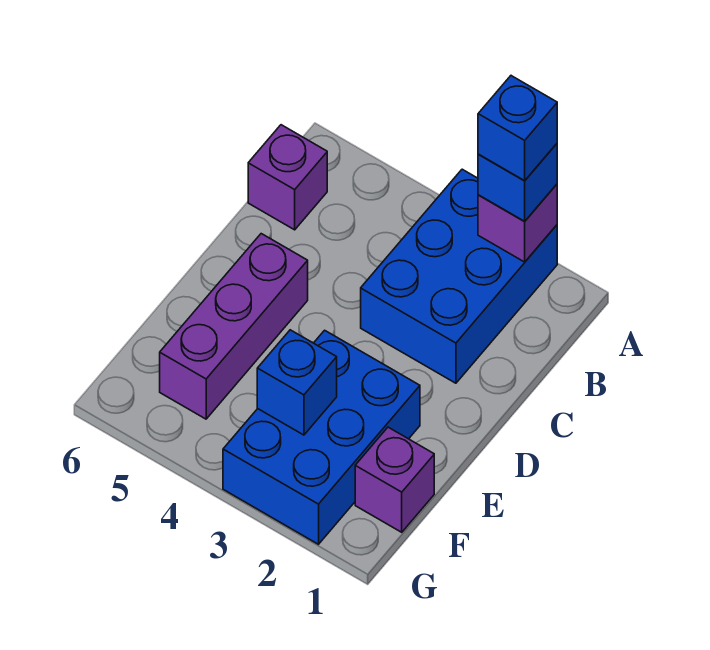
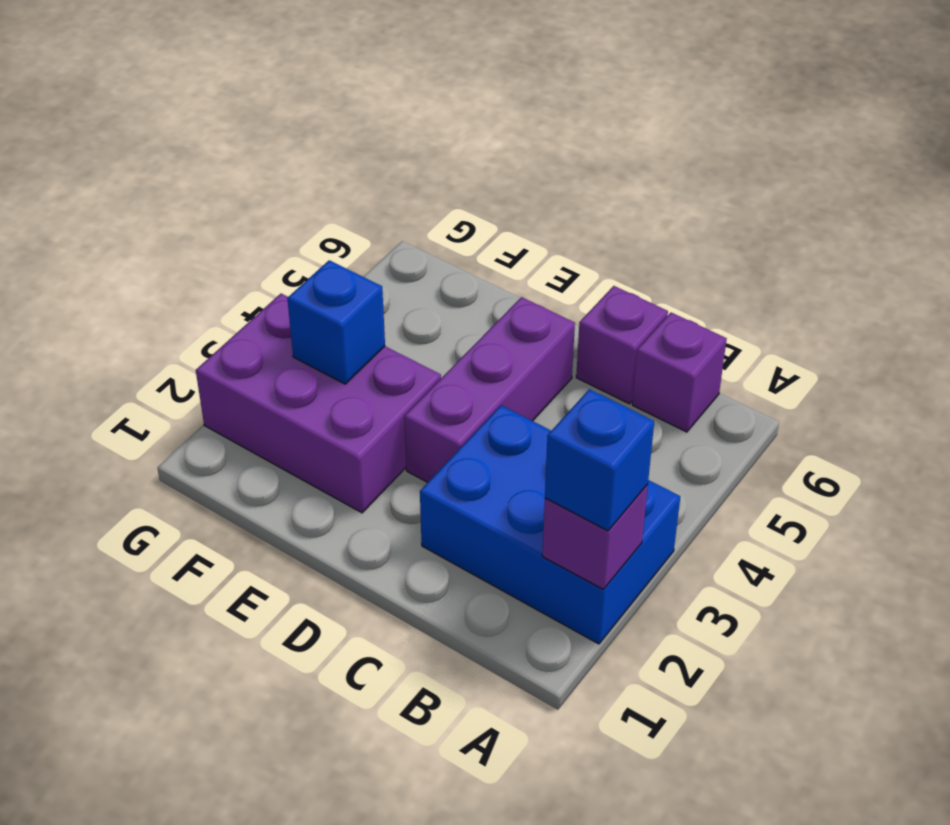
blue brick A2 level 4 -> none
purple brick D5:F5 level 1 -> purple brick D3:D5 level 1
blue brick E2:G3 level 1 -> purple brick E2:G3 level 1
purple brick F1 level 1 -> purple brick C6 level 1

